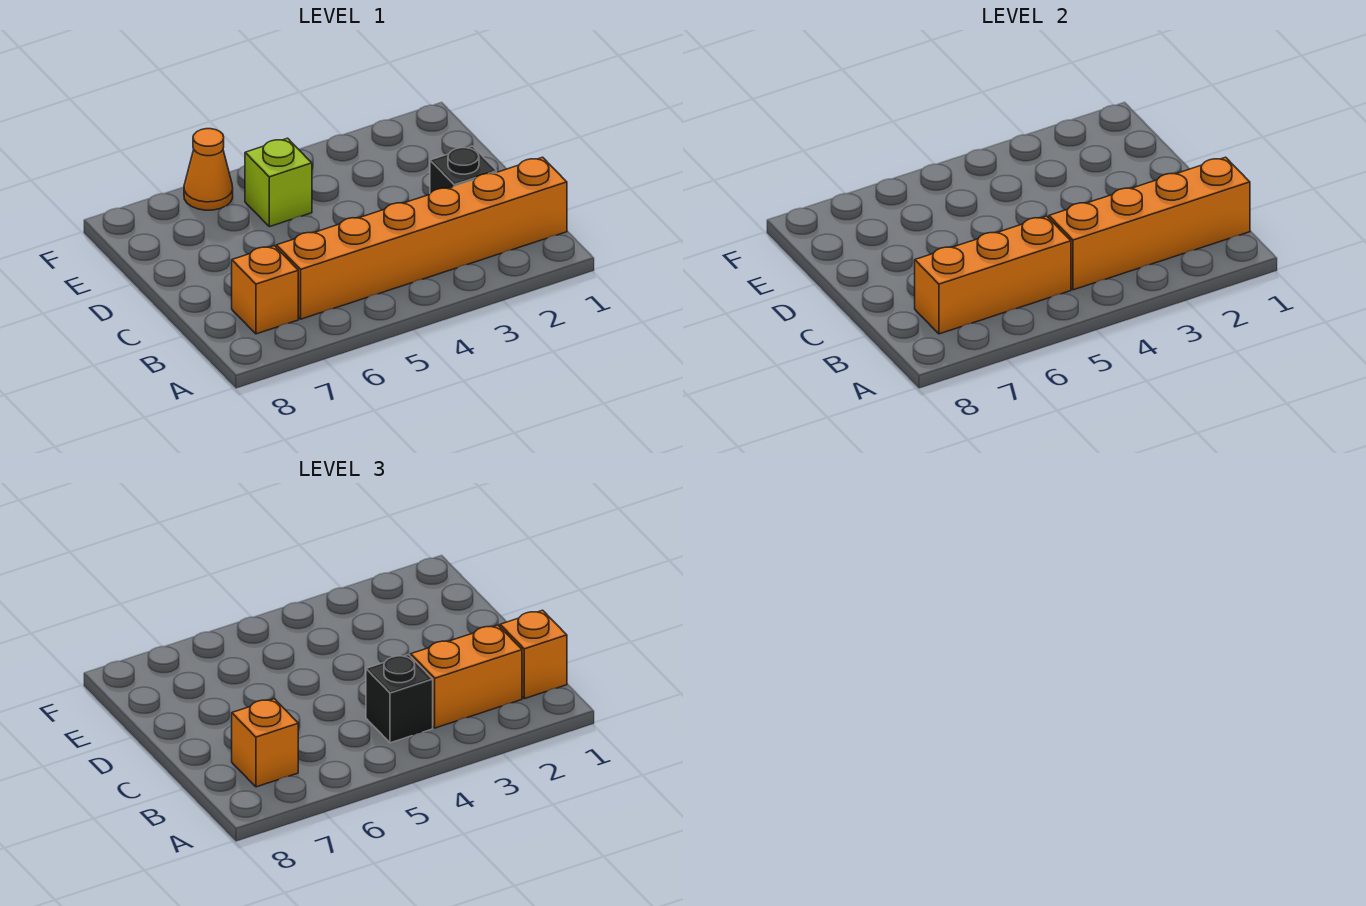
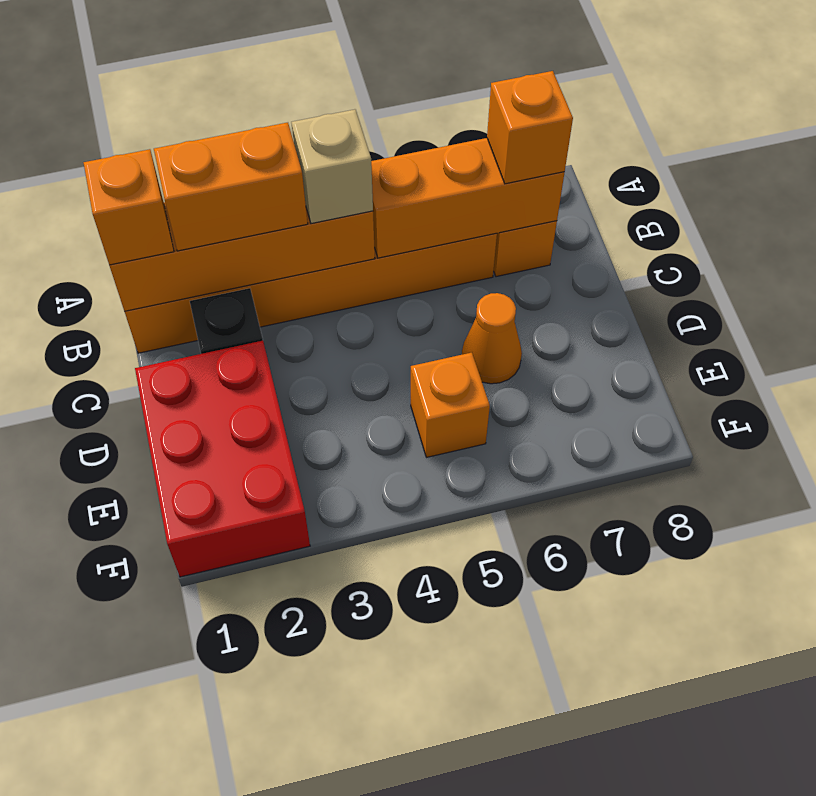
black brick B4 level 3 -> tan brick B4 level 3
none -> red brick D1:F2 level 1
lime brick E5 level 1 -> orange brick E5 level 1
orange cone F6 level 1 -> orange cone D6 level 1

